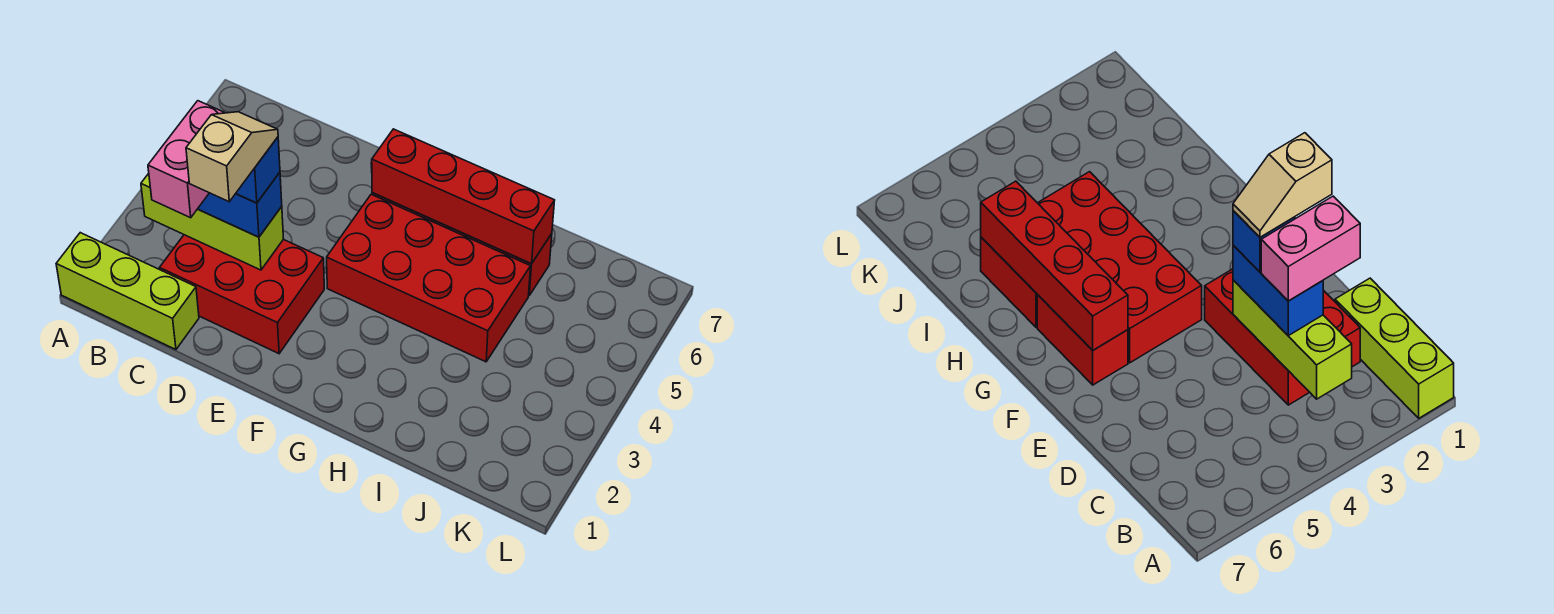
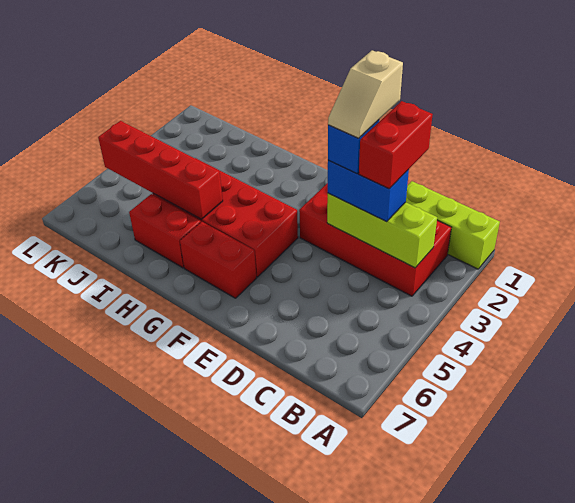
red brick C2:E3 level 1 -> red brick B2:E3 level 1
pink brick C2:C3 level 4 -> red brick C2:C3 level 4
red brick F6:I6 level 2 -> red brick H5:K5 level 2

